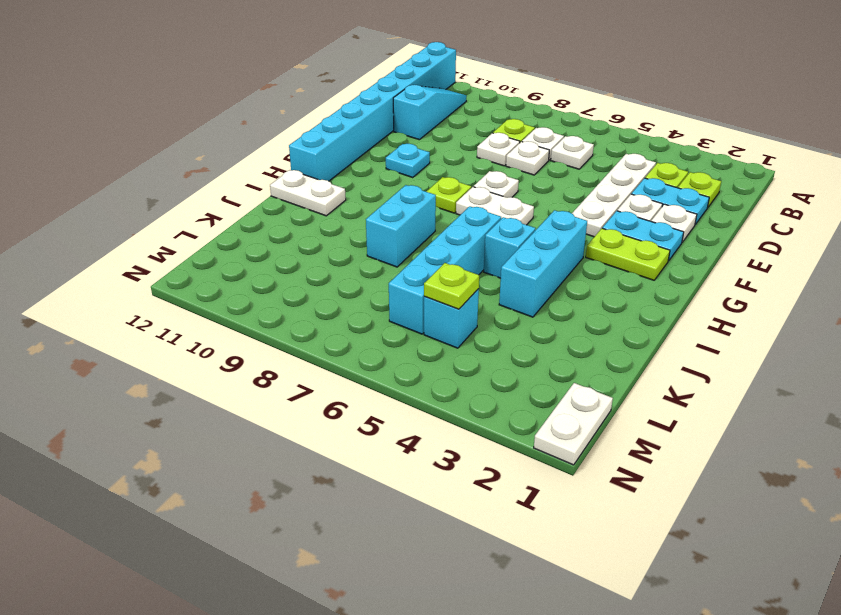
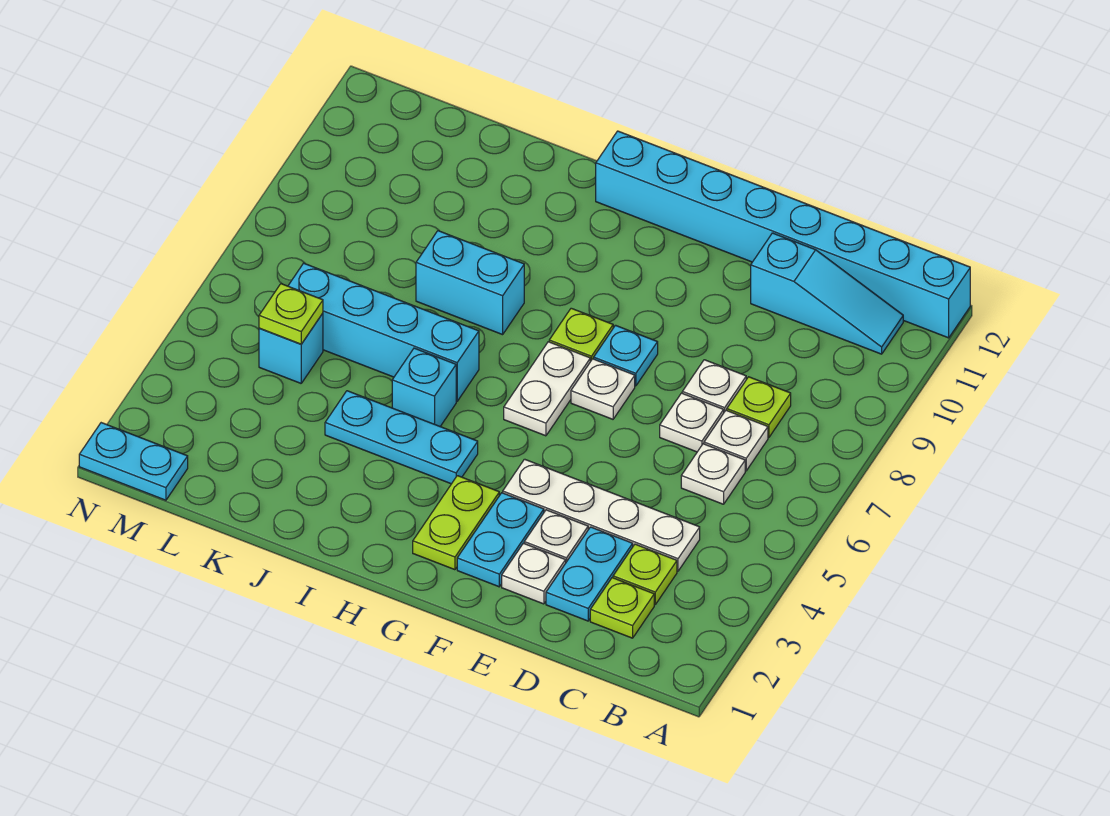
cyan plate F10 level 1 -> cyan plate F8 level 1
cyan brick H4:J4 level 1 -> cyan plate H4:J4 level 1
white plate I11:I12 level 1 -> none
white plate M1:N1 level 1 -> cyan plate M1:N1 level 1

